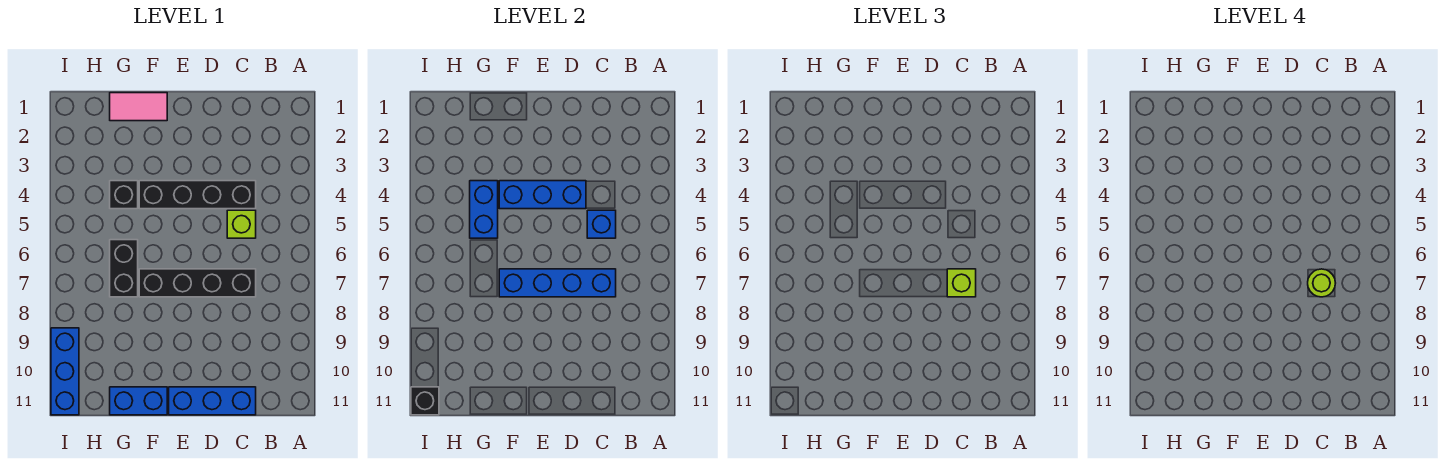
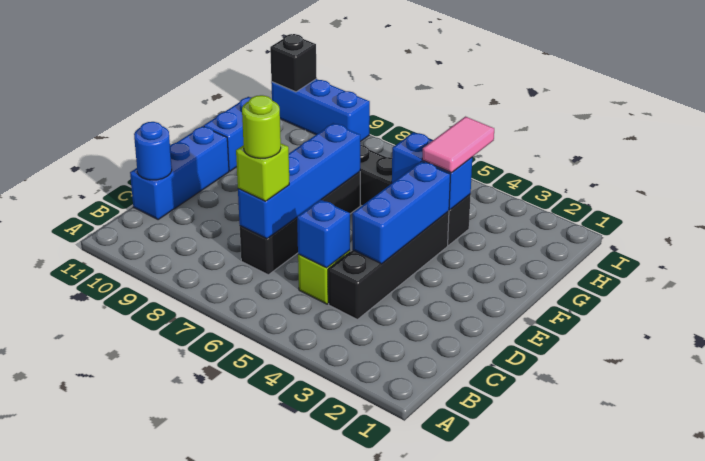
none -> blue round brick C11 level 2
pink tile F1:G1 level 1 -> pink tile G4:H4 level 3

